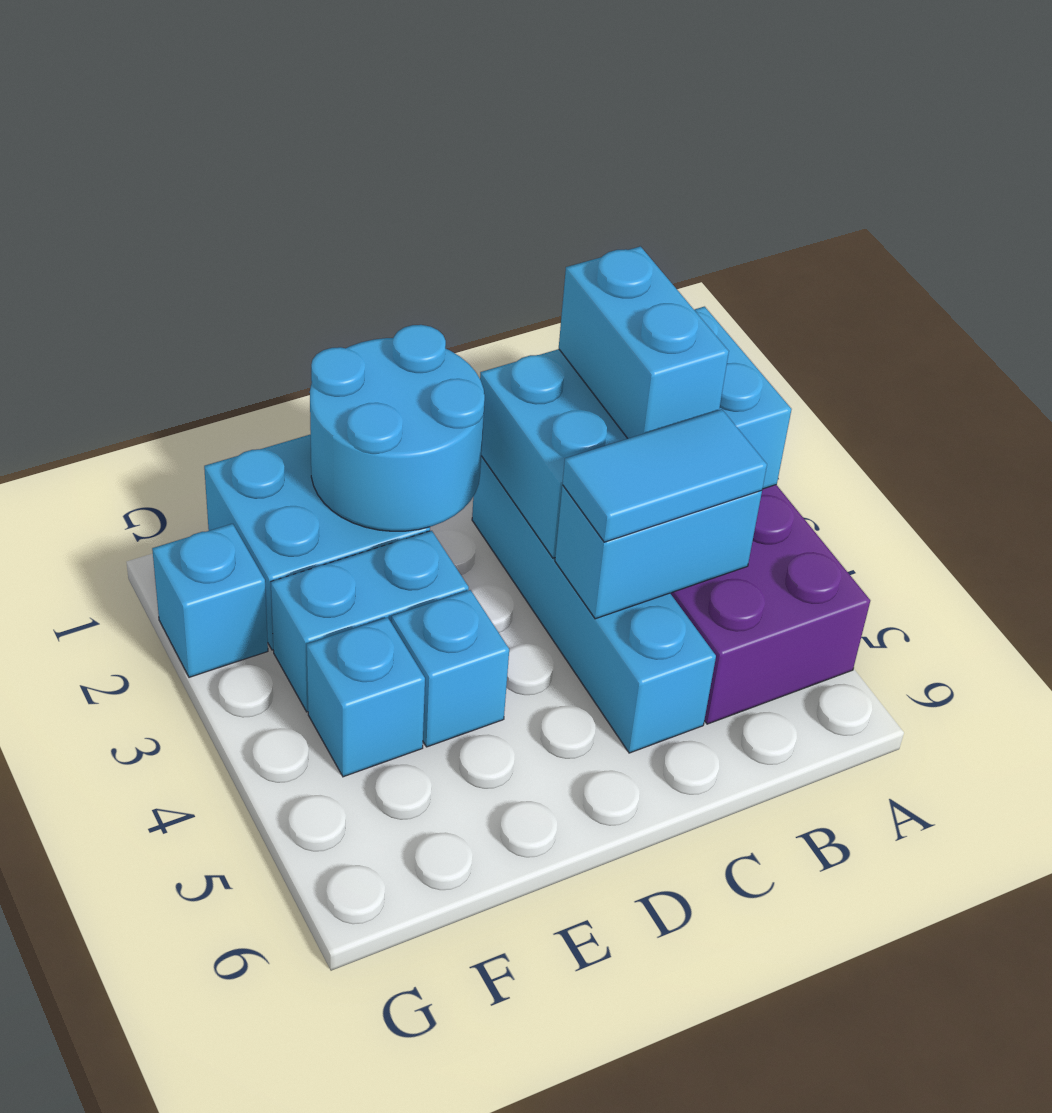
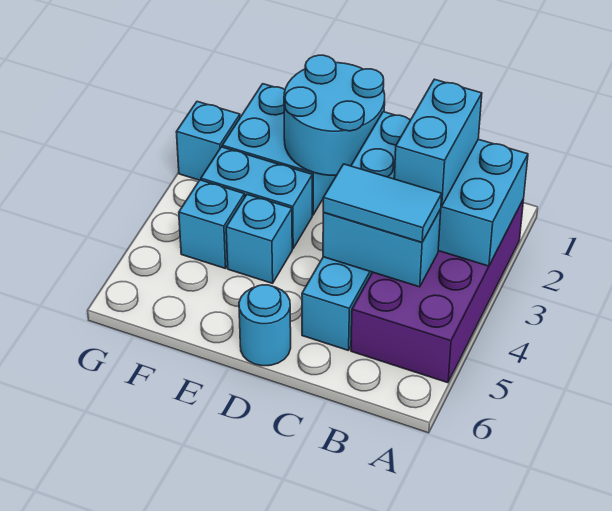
none -> cyan round brick D6 level 1

